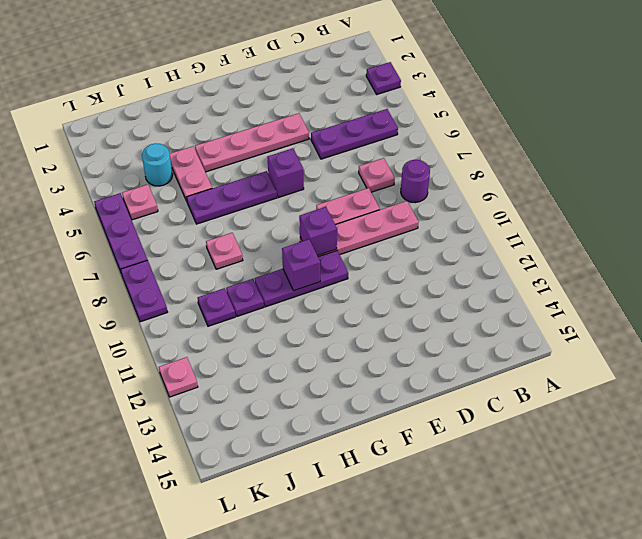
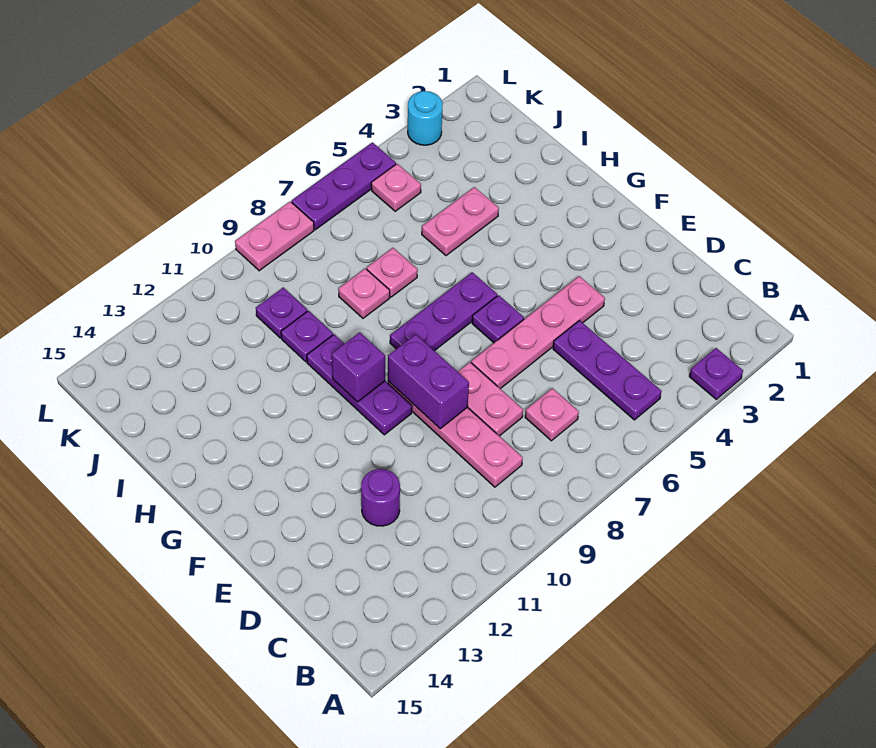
purple round brick B8 level 1 -> purple round brick D12 level 1
pink plate E4:H4 level 1 -> pink plate E4:E7 level 1
purple brick F6 level 1 -> purple plate F6 level 1
purple brick F9 level 2 -> purple brick E9:F9 level 2
purple plate G6:I6 level 1 -> purple plate G6:G8 level 1
cyan round brick J4 level 1 -> cyan round brick L3 level 1
purple plate L8:L9 level 1 -> pink plate L8:L9 level 1
pink plate L12 level 1 -> pink plate I7 level 1

